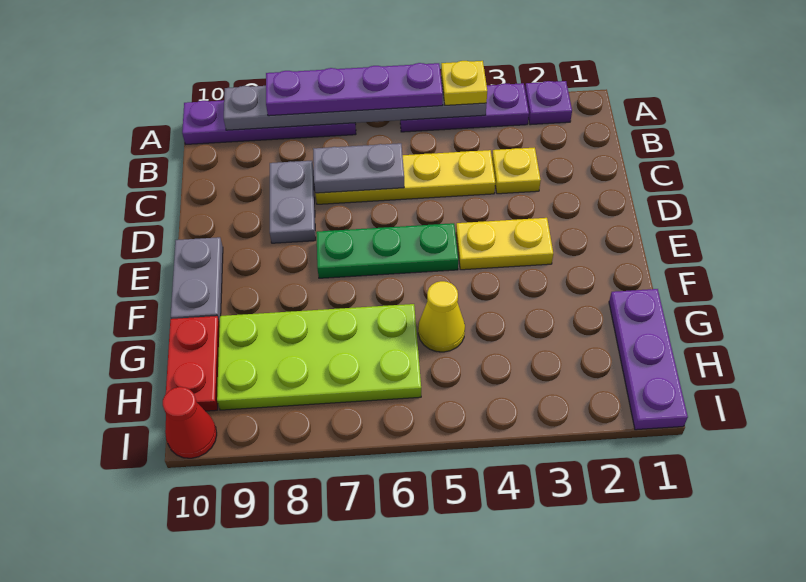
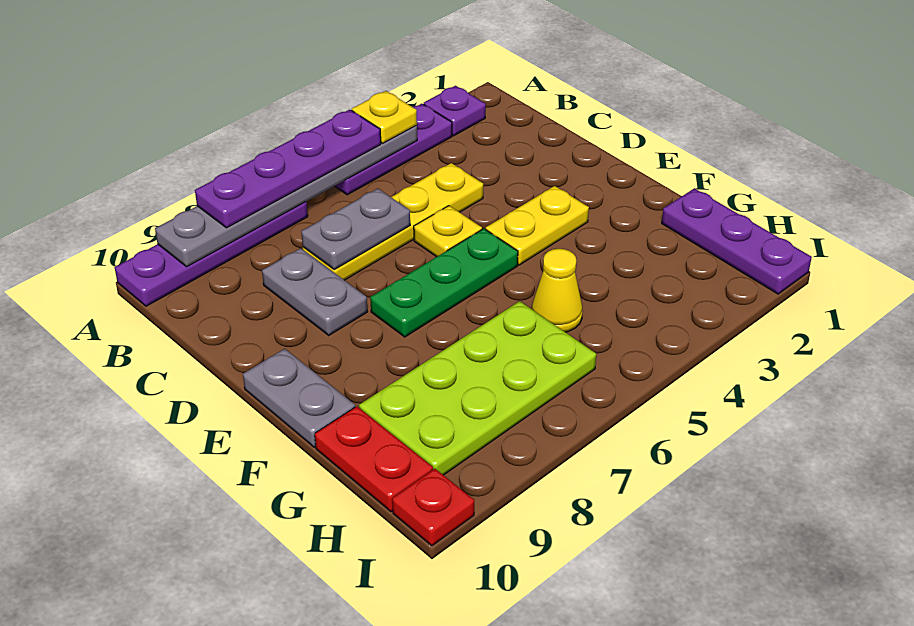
yellow plate C3 level 1 -> yellow plate D5 level 1
red cone I10 level 1 -> red plate I10 level 1

